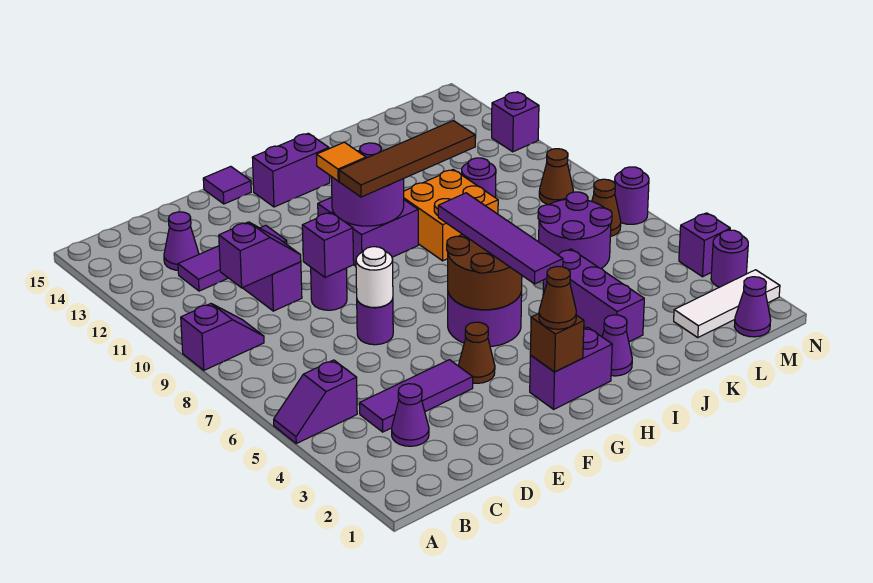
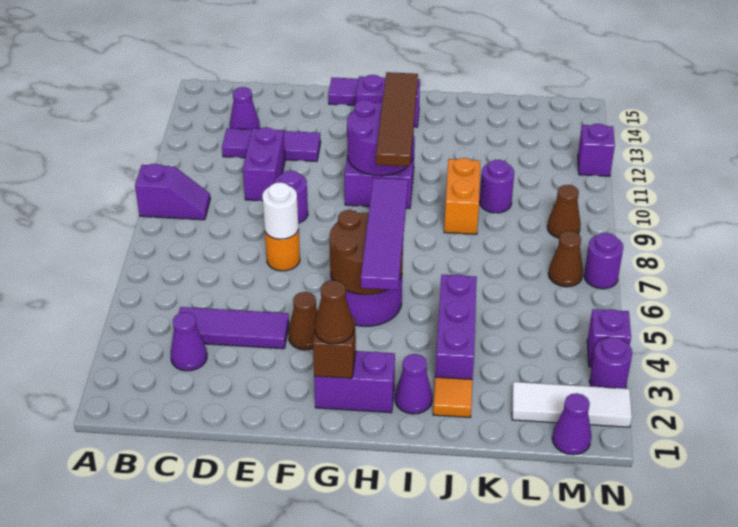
purple slope A5:B5 level 1 top B -> none
purple slope C10:D10 level 2 top C -> none
purple round brick E7 level 1 -> orange round brick E7 level 1
purple brick E9 level 2 -> none
brown tile G10:J10 level 3 -> brown tile H9:H12 level 3
orange tile G11 level 3 -> orange tile J2 level 1
orange brick I9:J10 level 1 -> orange brick J9:J10 level 1
purple round brick K6:L7 level 1 -> none

